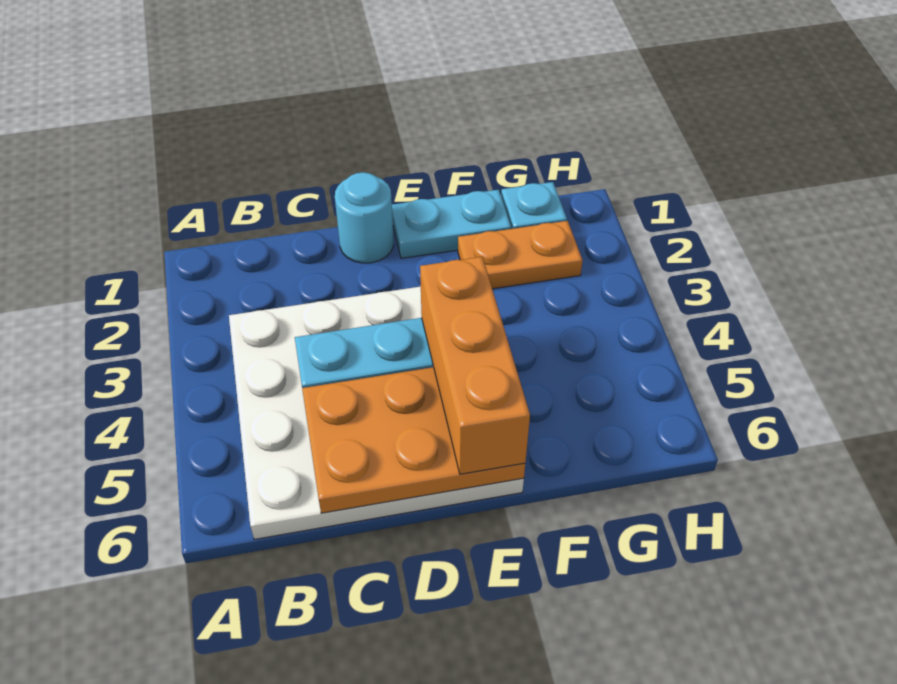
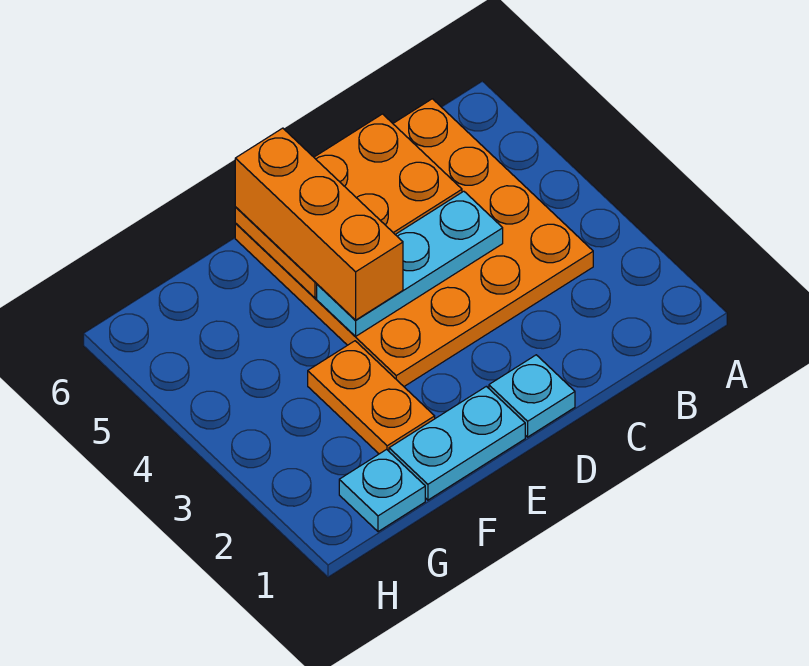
white plate B3:E6 level 1 -> orange plate B3:E6 level 1
cyan round brick D1 level 1 -> cyan plate D1 level 1
orange plate F2:G2 level 1 -> orange plate F2:F3 level 1

